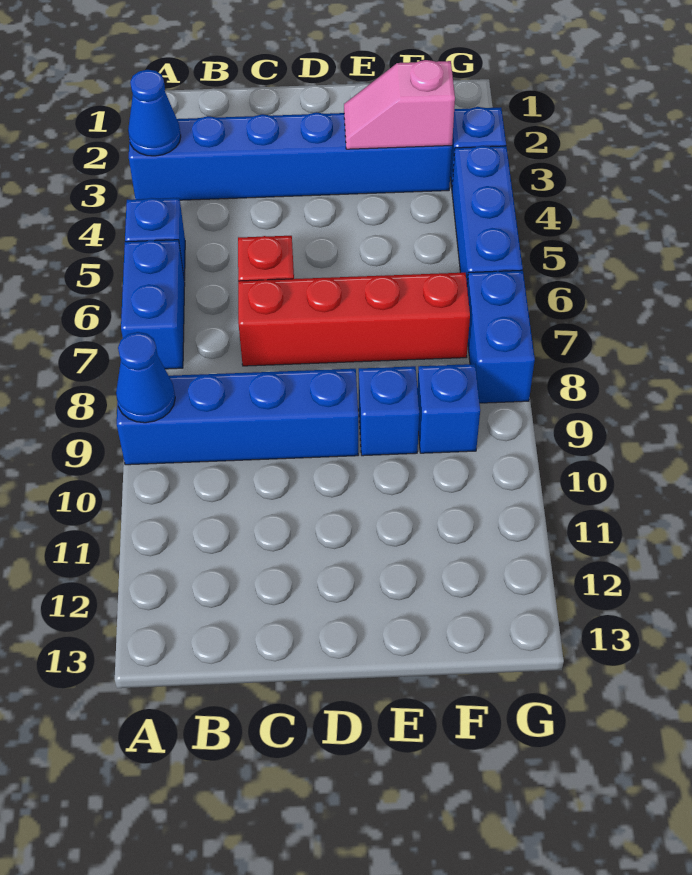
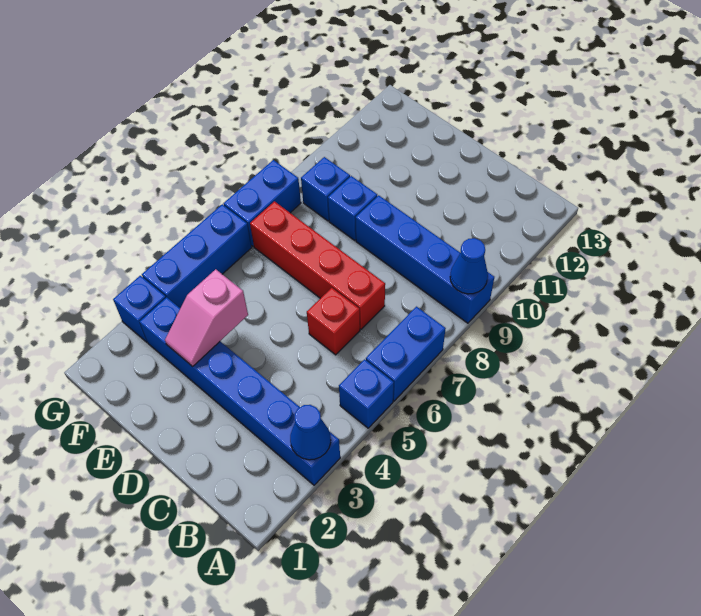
pink slope E3:F3 level 2 top F -> pink slope E3:E4 level 2 top 4

